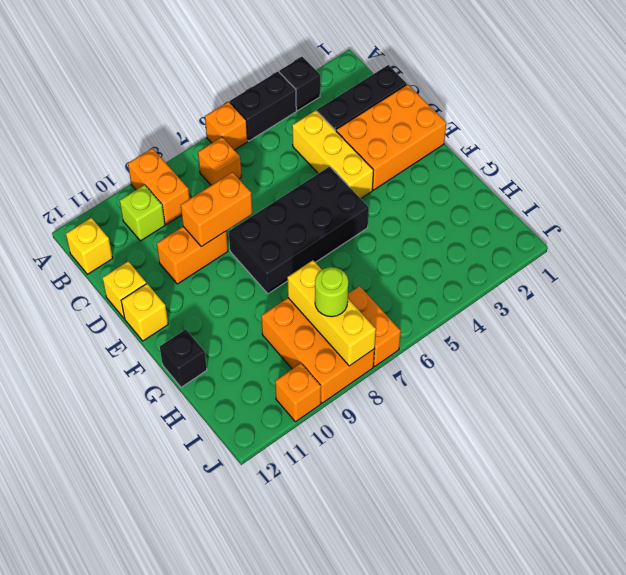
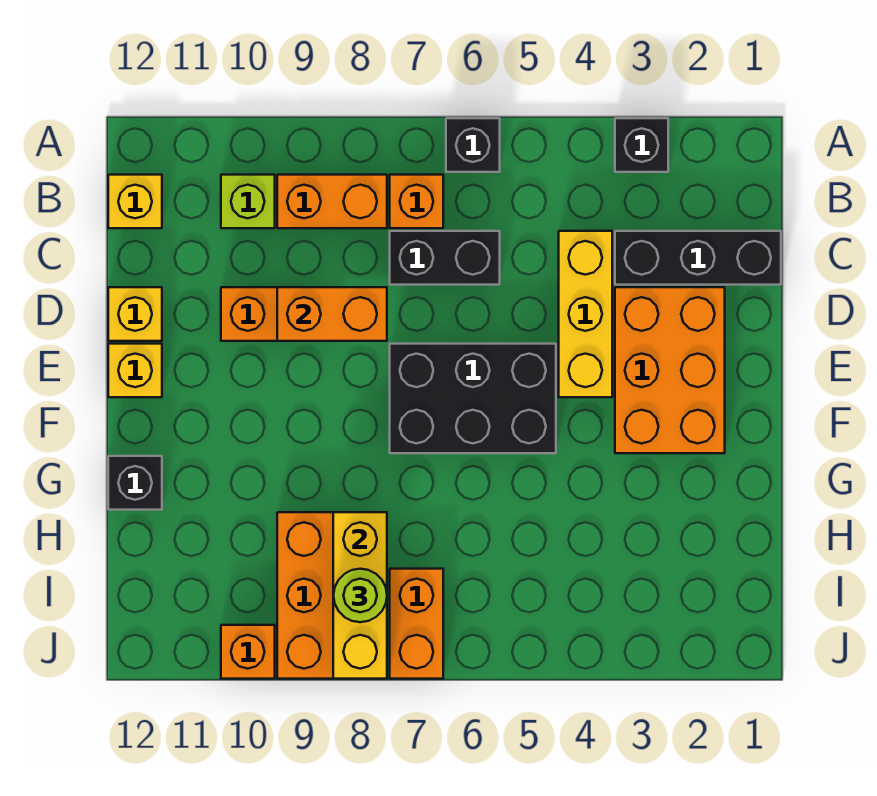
black brick A4:A5 level 1 -> black brick C6:C7 level 1
orange brick A6 level 1 -> black brick A6 level 1
orange brick A9:B9 level 1 -> orange brick B8:B9 level 1
orange brick D1:E3 level 1 -> orange brick D2:F3 level 1
black brick E5:F8 level 1 -> black brick E5:F7 level 1

